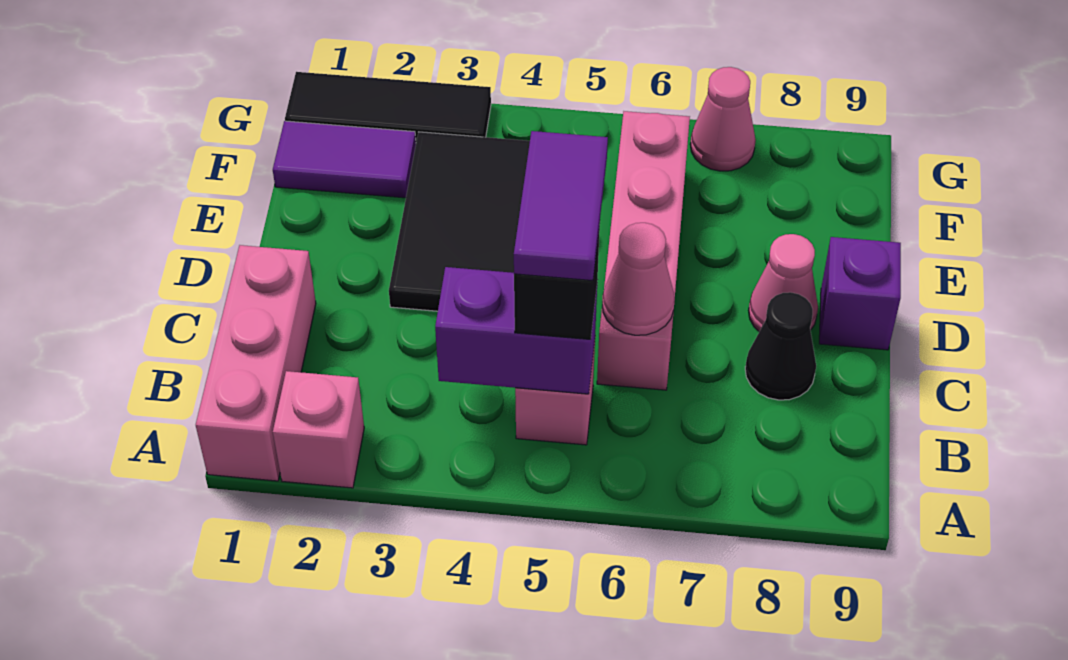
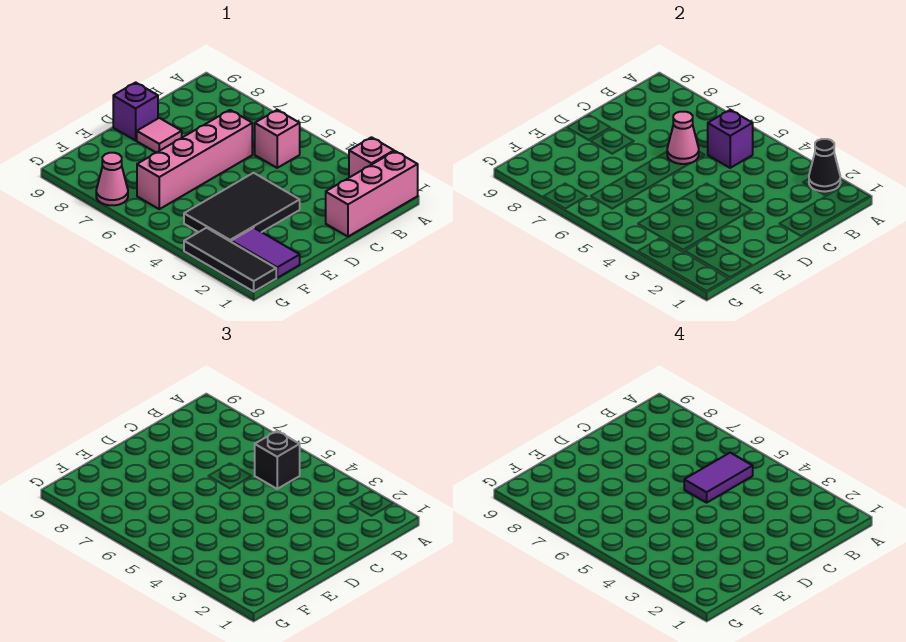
purple brick B4:B5 level 2 -> purple brick B5 level 2
black cone C8 level 1 -> black cone A2 level 2
pink cone D8 level 1 -> pink tile D8 level 1

